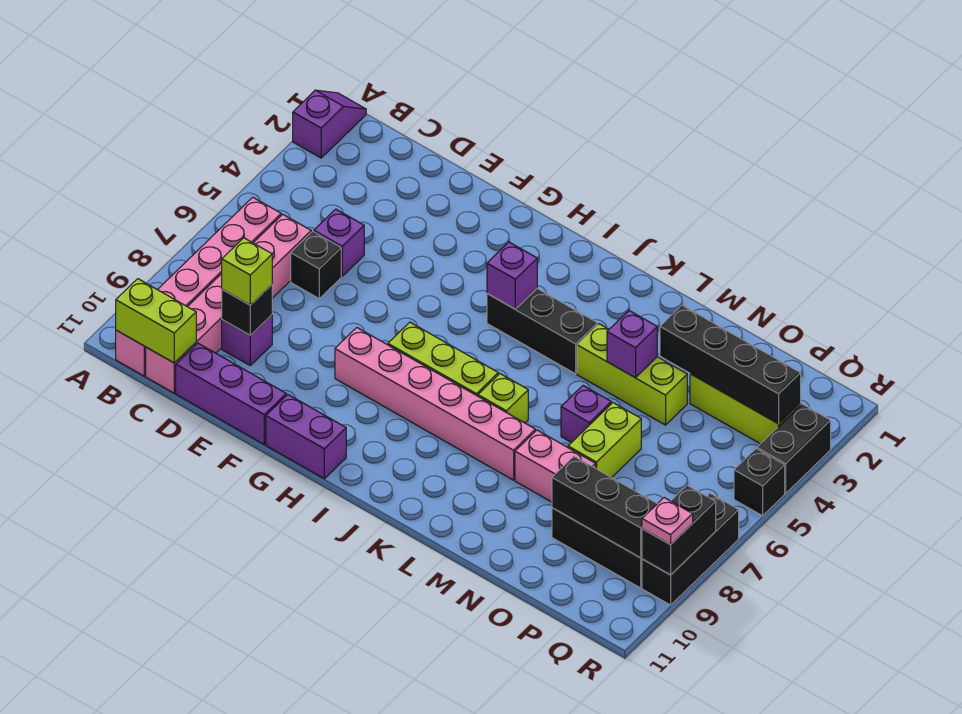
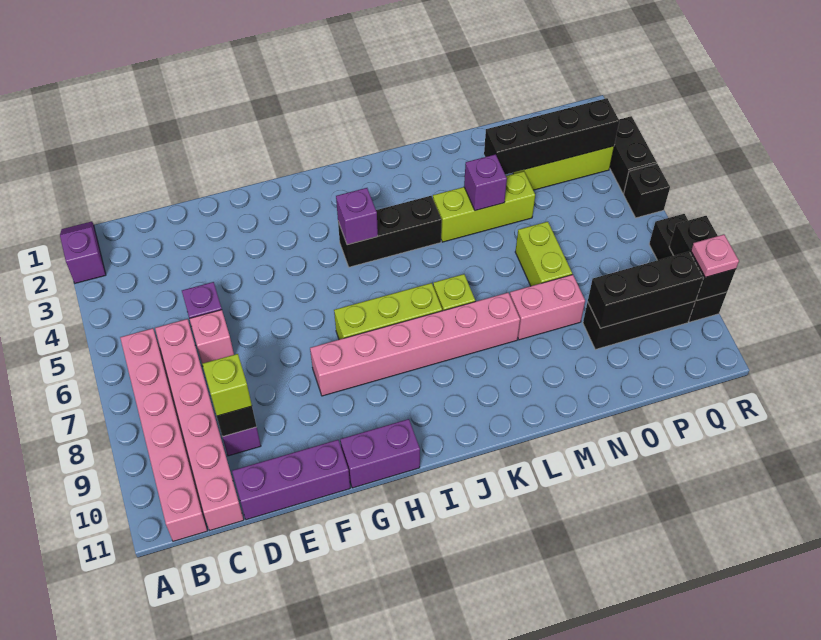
lime brick B11:C11 level 2 -> none
black brick D6 level 1 -> pink brick D6 level 1
purple brick M6 level 1 -> none

